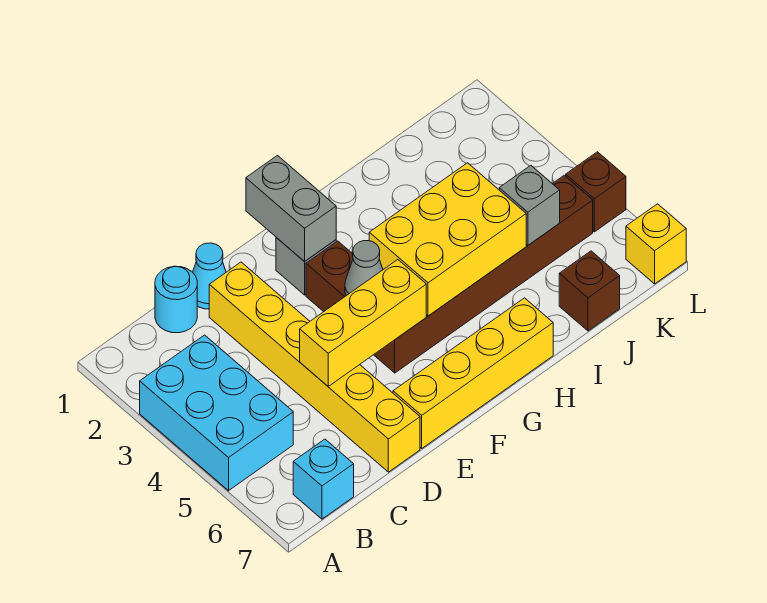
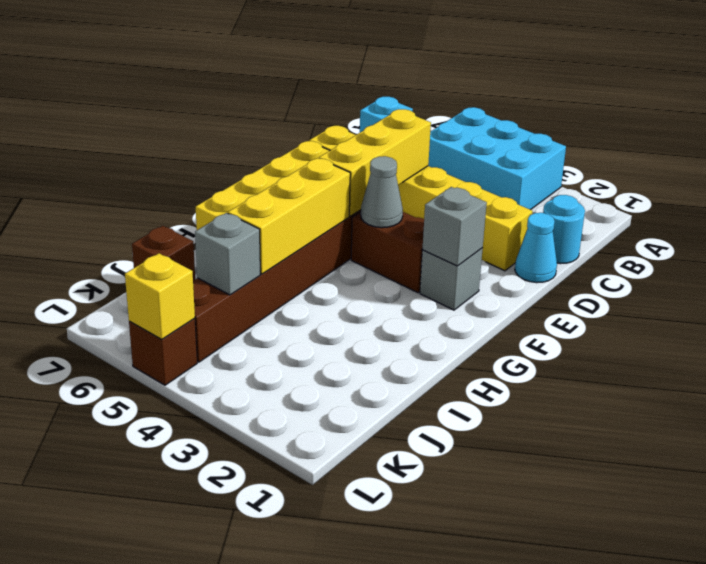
grey brick F1:F2 level 2 -> grey brick F2 level 2
yellow brick G4:I5 level 2 -> yellow brick G5:I5 level 2
yellow brick L7 level 1 -> yellow brick L5 level 2

